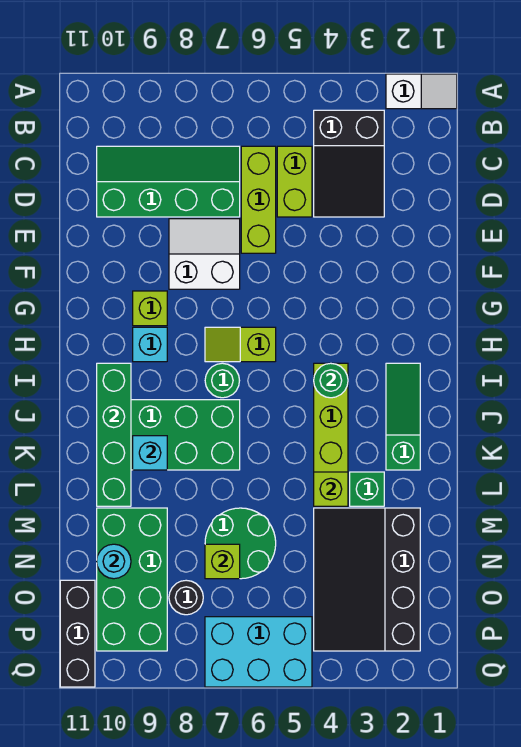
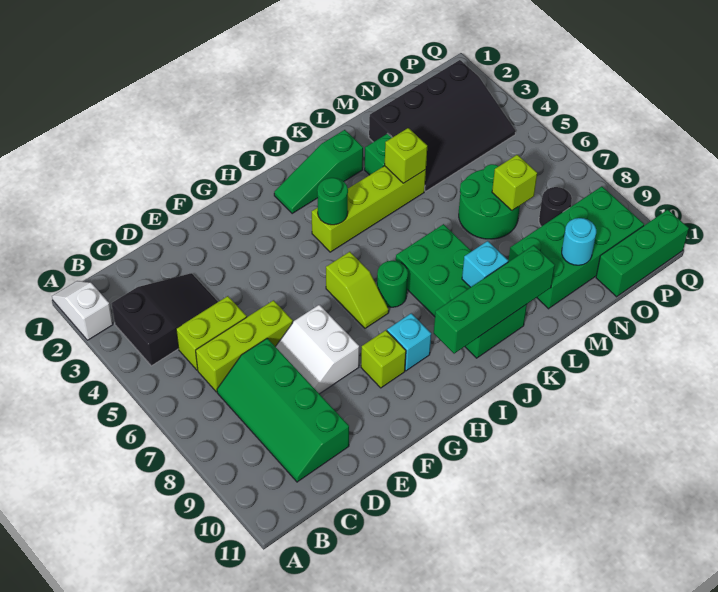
black brick O11:Q11 level 1 -> green brick O11:Q11 level 1
cyan brick P5:Q7 level 1 -> none

